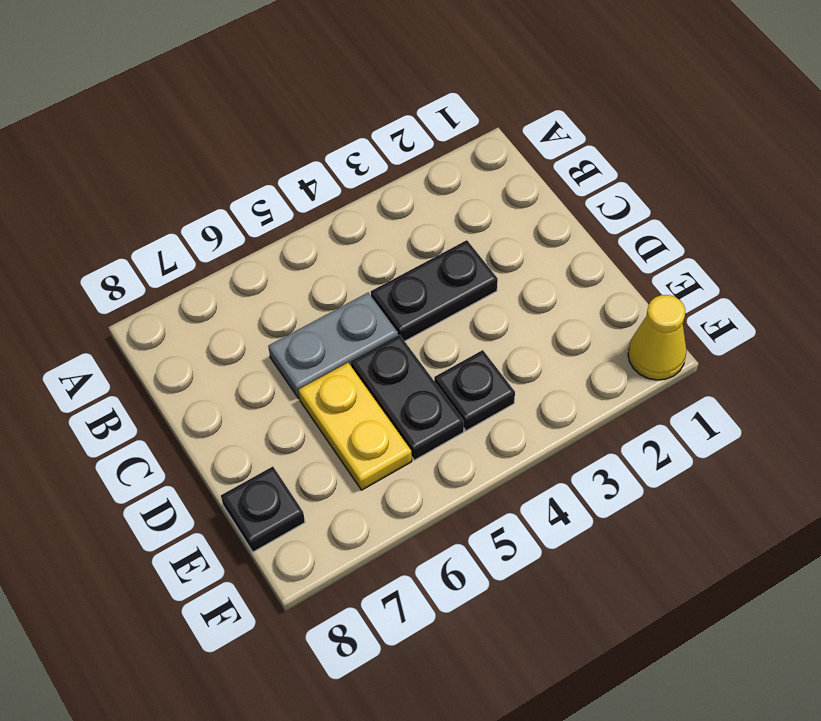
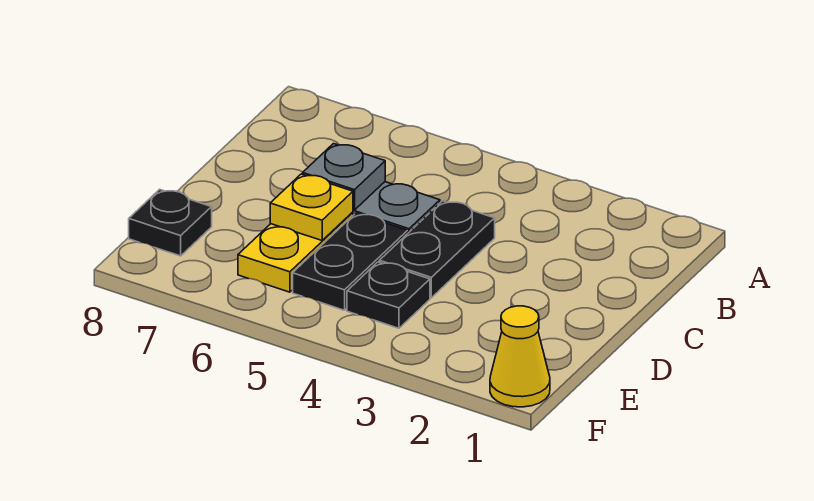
black plate C3:C4 level 1 -> black plate C4:D4 level 1
none -> grey plate C6 level 2
none -> yellow plate D6 level 2

